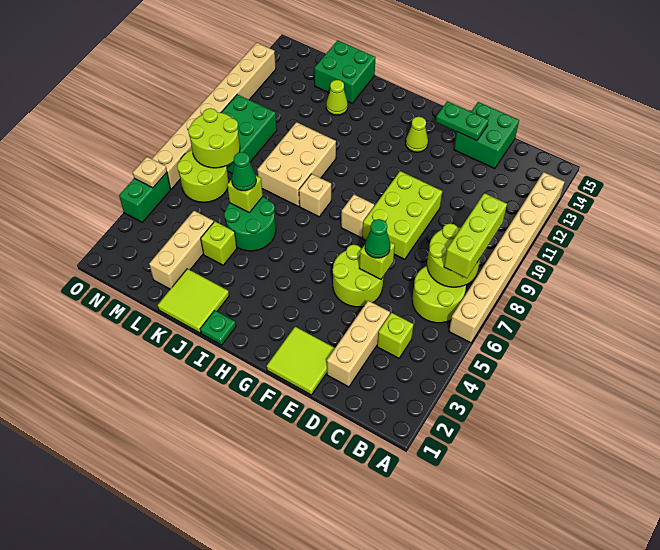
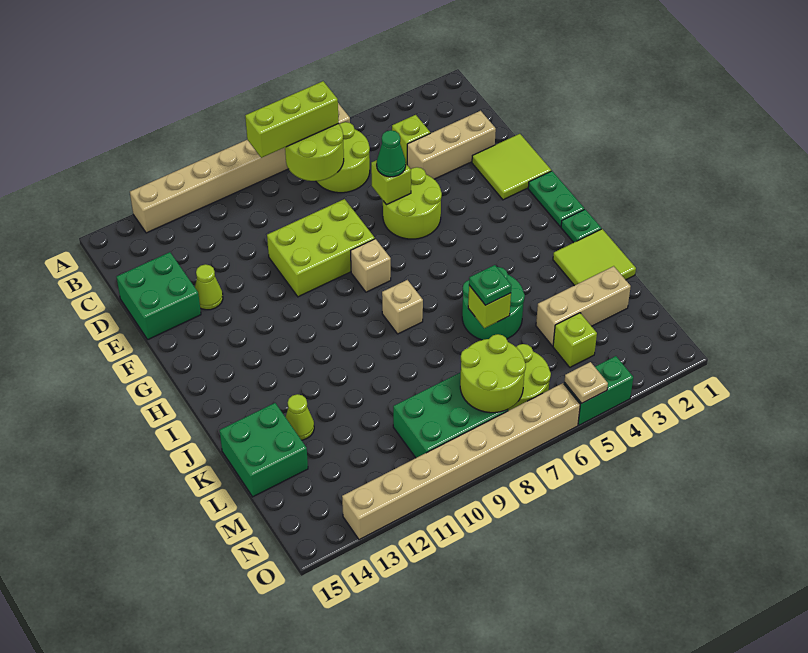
green plate E14:F14 level 2 -> green plate G1:H1 level 1
lime cone G13 level 1 -> lime cone E13 level 1
tan brick J8:K10 level 1 -> none
lime brick K4 level 1 -> lime brick M4 level 1
green cone K6 level 3 -> green plate K6 level 3

